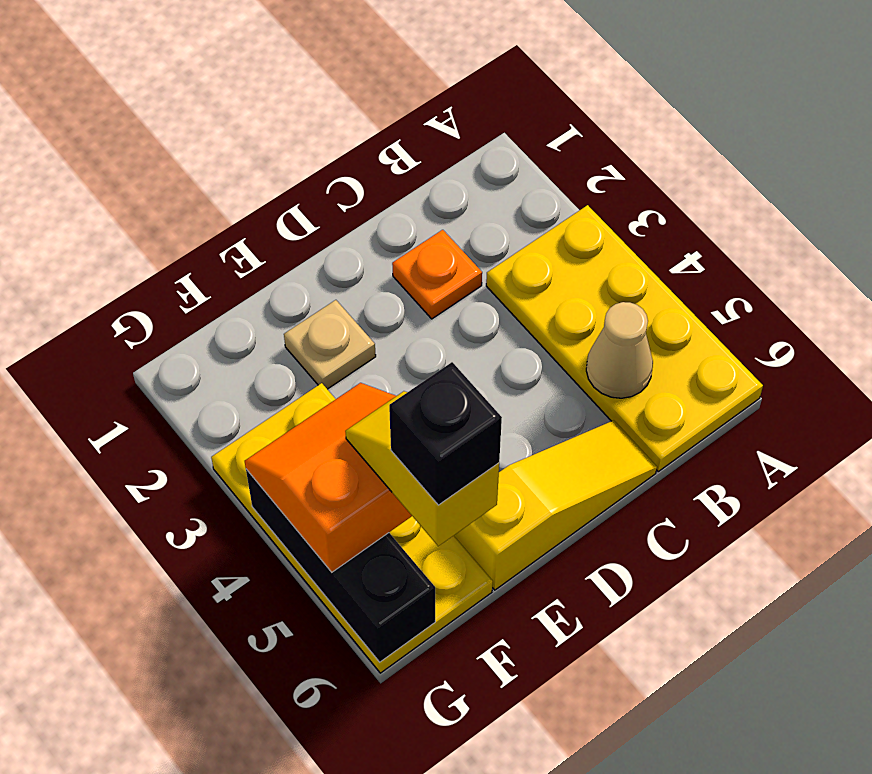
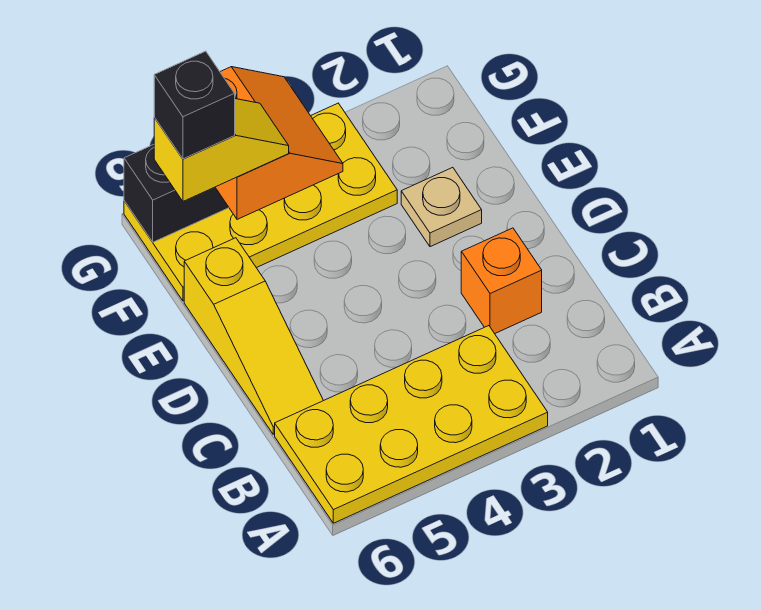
tan cone B5 level 2 -> none
orange plate C2 level 1 -> orange brick C2 level 1

